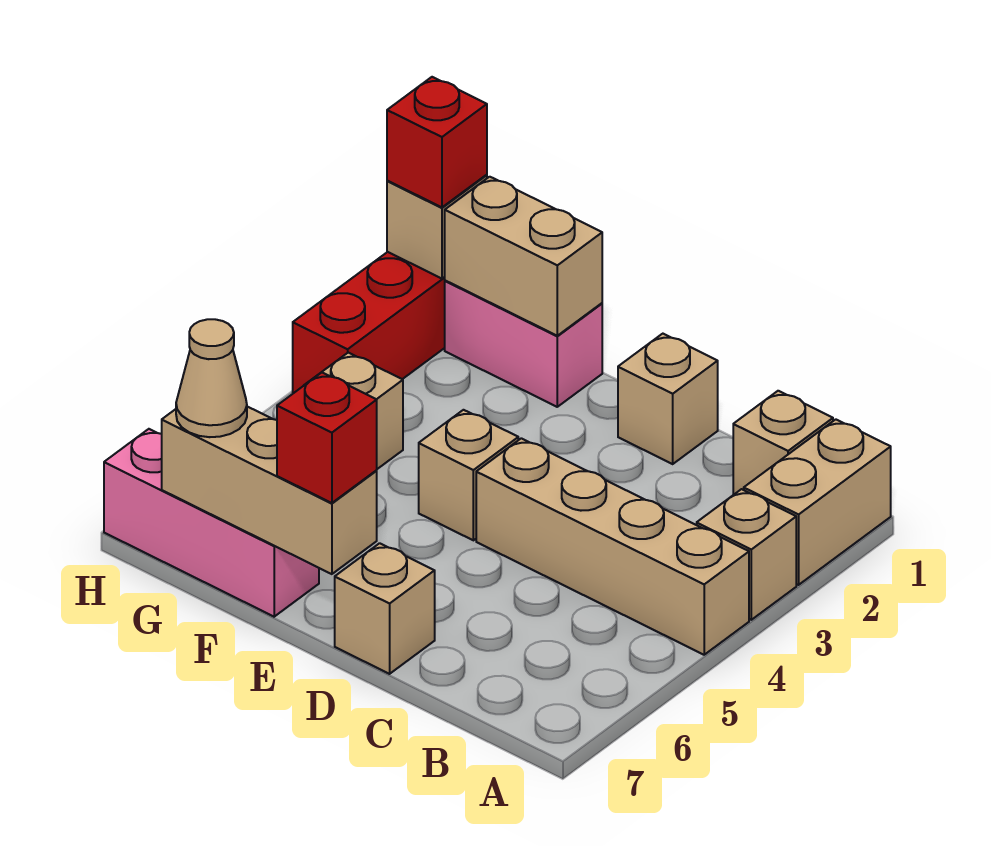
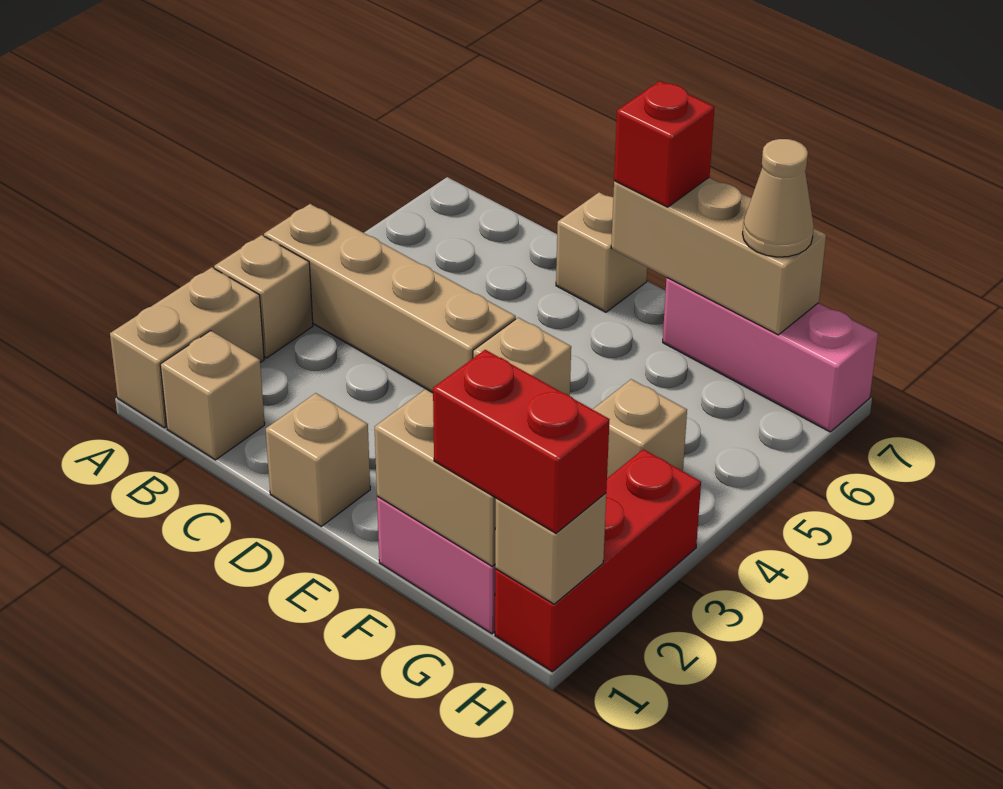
red brick H1 level 3 -> red brick G1:H1 level 3

